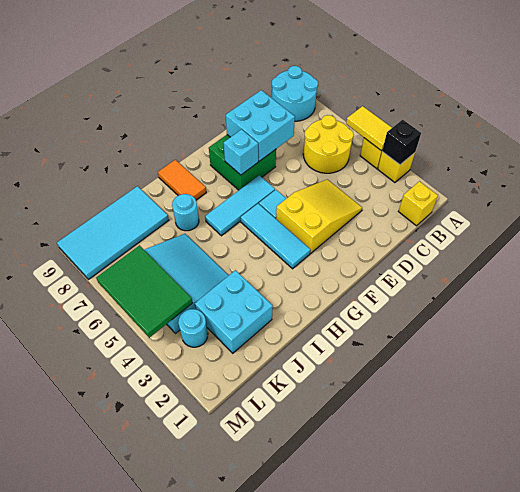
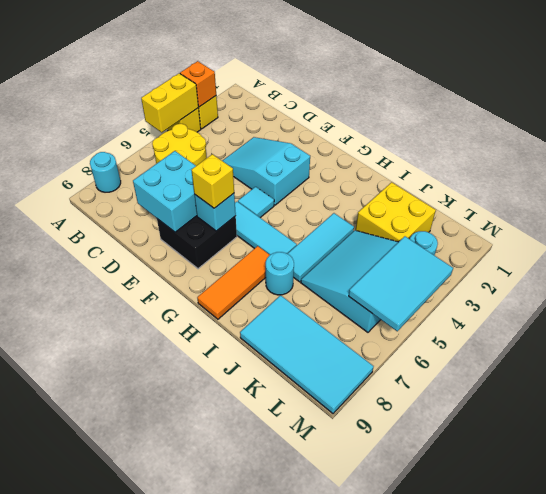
black brick A3 level 2 -> orange brick A3 level 2
yellow tile A4:A5 level 2 -> yellow brick A4:A5 level 2
cyan round brick A8:B9 level 1 -> cyan round brick A8 level 1
yellow brick B1 level 1 -> yellow brick F7 level 3
yellow slope D3:F4 level 1 top F -> cyan slope D3:F4 level 1 top F
green brick E7:F8 level 1 -> black brick E7:F8 level 1
cyan tile G3:G5 level 1 -> cyan tile I4:I6 level 1
orange tile H8:H9 level 1 -> orange tile H7:H9 level 1
cyan brick J2:K3 level 1 -> yellow brick J2:K3 level 1
green tile L4:M6 level 2 -> cyan tile L4:M6 level 2

